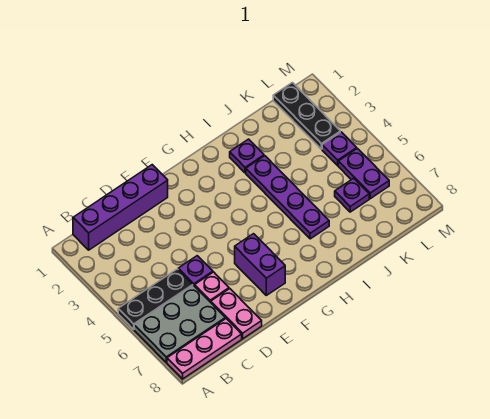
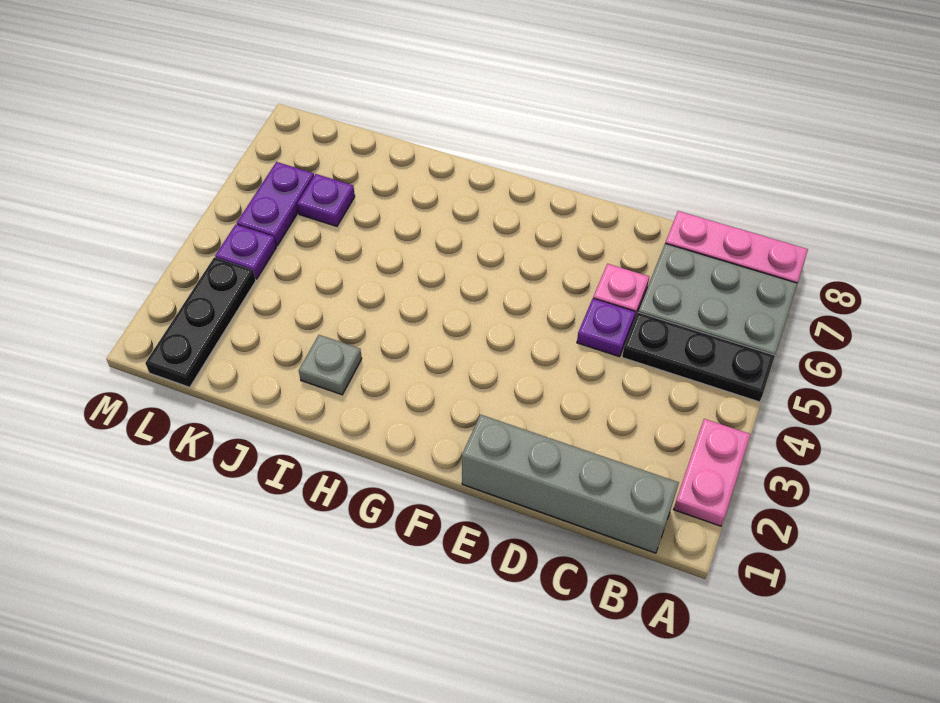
purple brick B1:E1 level 1 -> grey brick B1:E1 level 1
pink plate D7:D8 level 1 -> pink plate A2:A3 level 1
purple brick F6:F7 level 1 -> none
purple plate I2 level 1 -> grey plate I2 level 1
purple plate I3:I6 level 1 -> none

